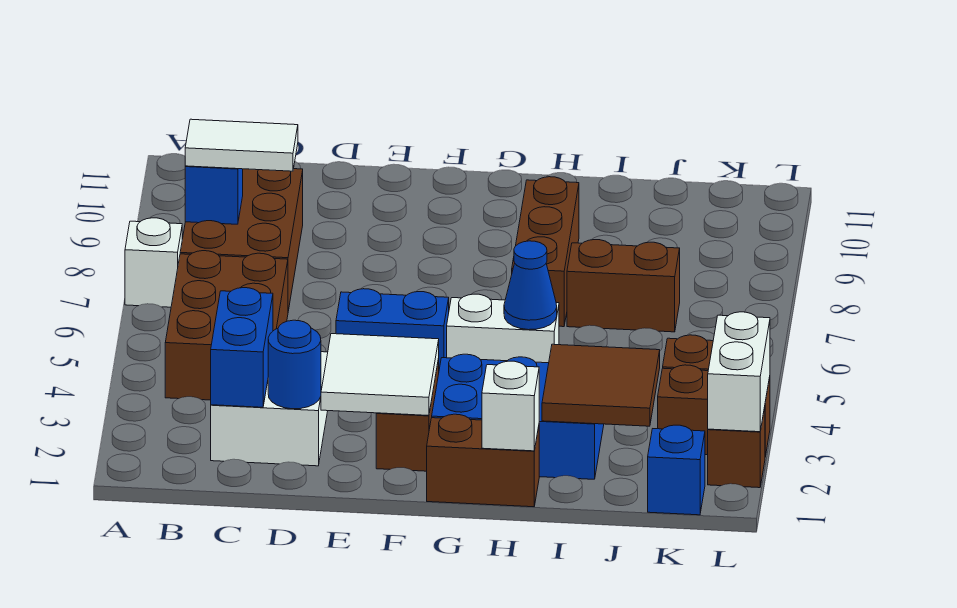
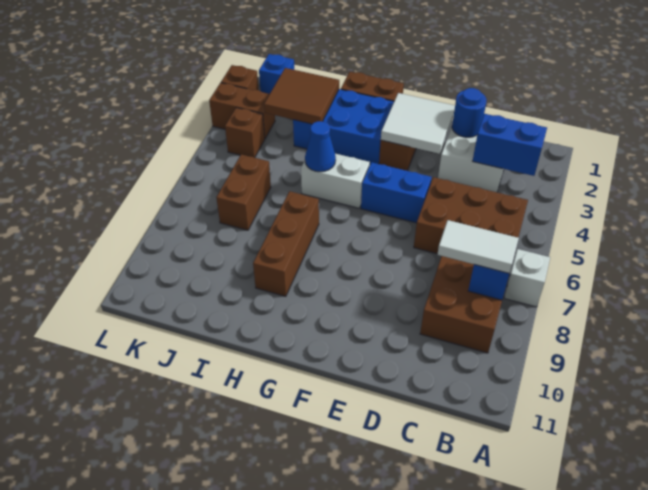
brown brick B4:C6 level 1 -> brown brick B5:D6 level 1
blue brick C2:C3 level 2 -> blue brick B3:C3 level 2
white brick H1 level 2 -> none
brown brick I7:J7 level 1 -> brown brick J6:J7 level 1
white brick L2:L3 level 2 -> none

